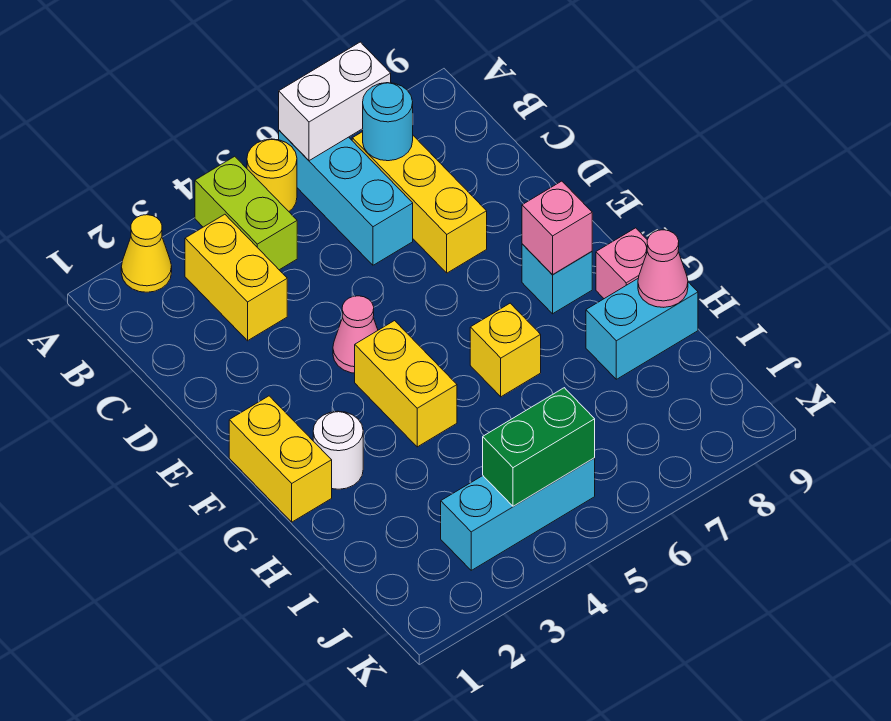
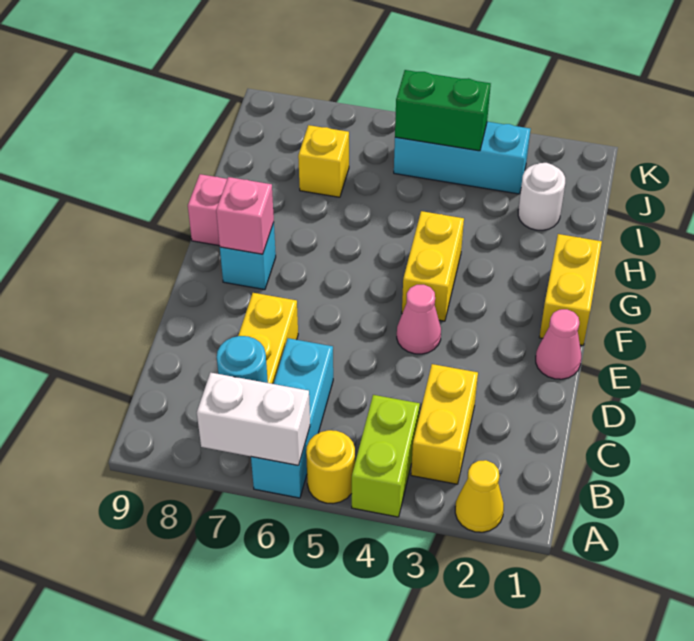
white round brick G2 level 1 -> white round brick I2 level 1
yellow brick G6 level 1 -> yellow brick I7 level 1
cyan brick H8:H9 level 1 -> none
pink cone H9 level 2 -> pink cone E1 level 1

